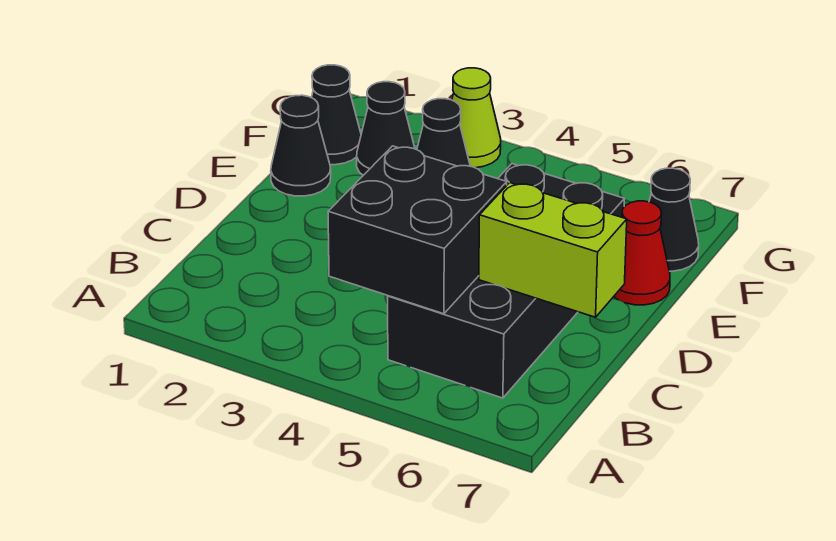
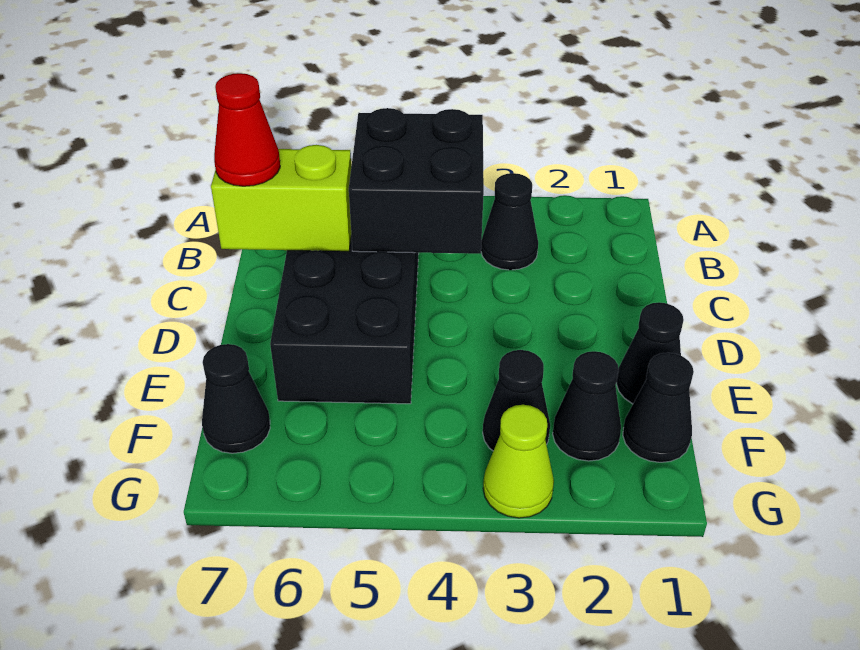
none -> black cone B3 level 1
red cone E7 level 1 -> red cone C7 level 3

